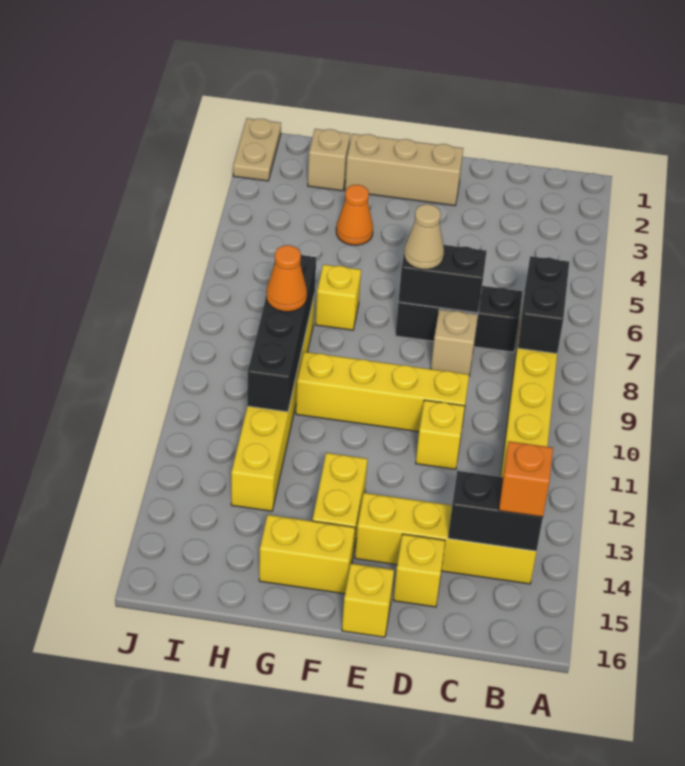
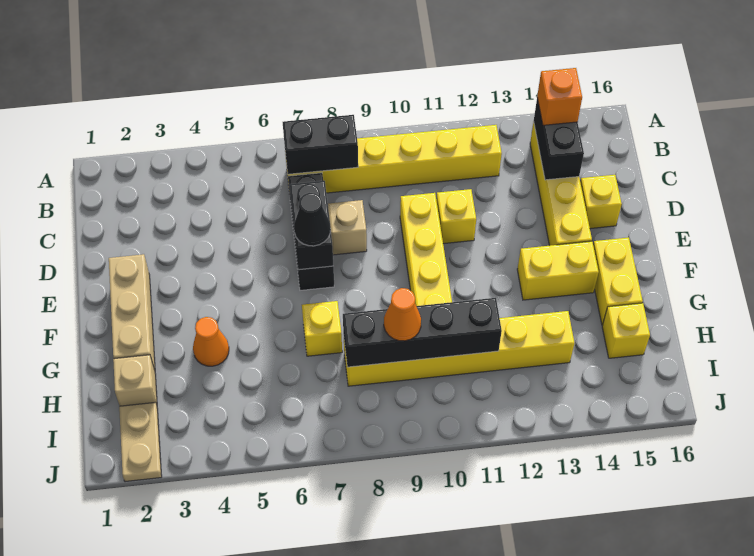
tan cone E7 level 3 -> black cone E7 level 3
yellow brick E16 level 1 -> yellow brick H15 level 1
tan plate J1:J2 level 1 -> tan plate I2:J2 level 1

